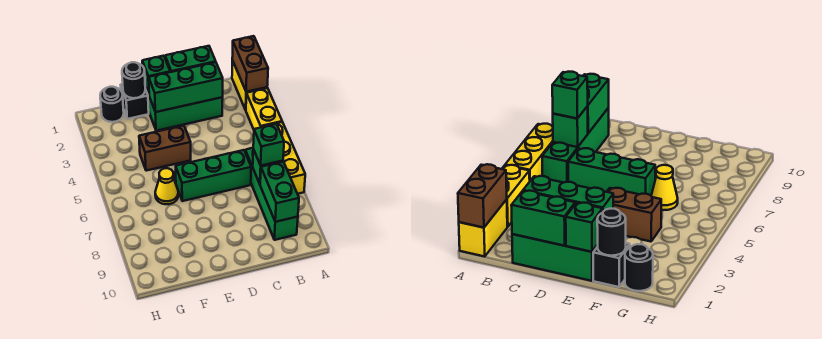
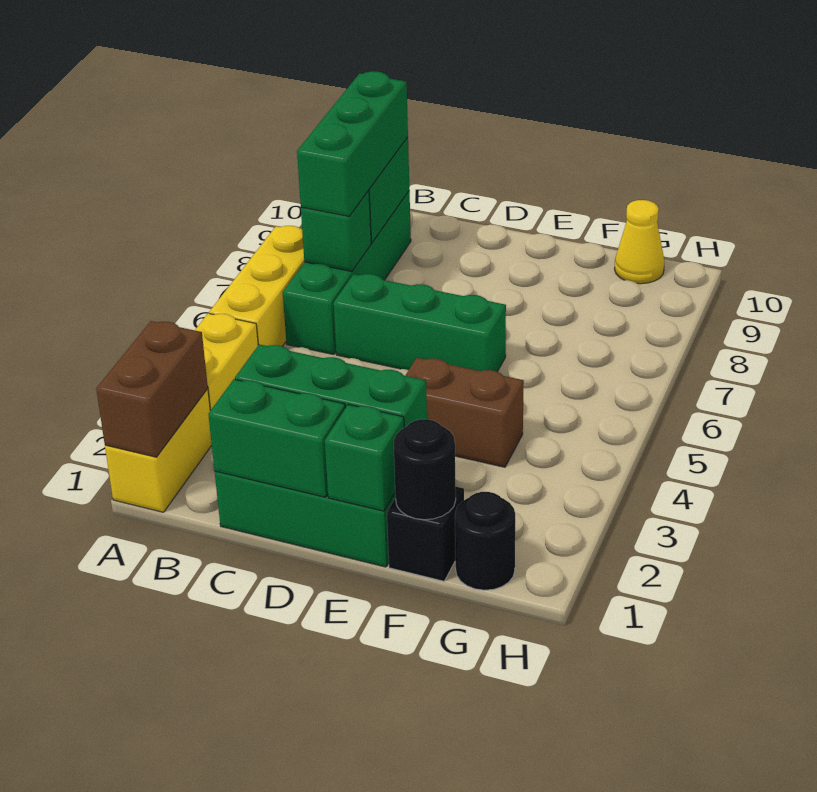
green brick B7 level 3 -> green brick B7:B9 level 3
yellow cone F6 level 1 -> yellow cone G10 level 1

